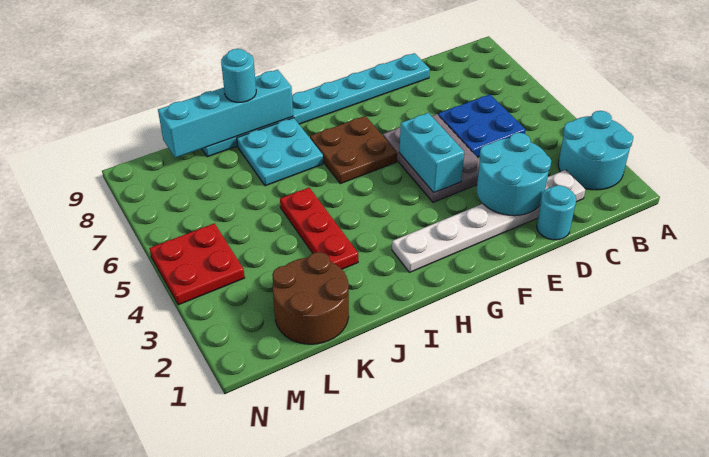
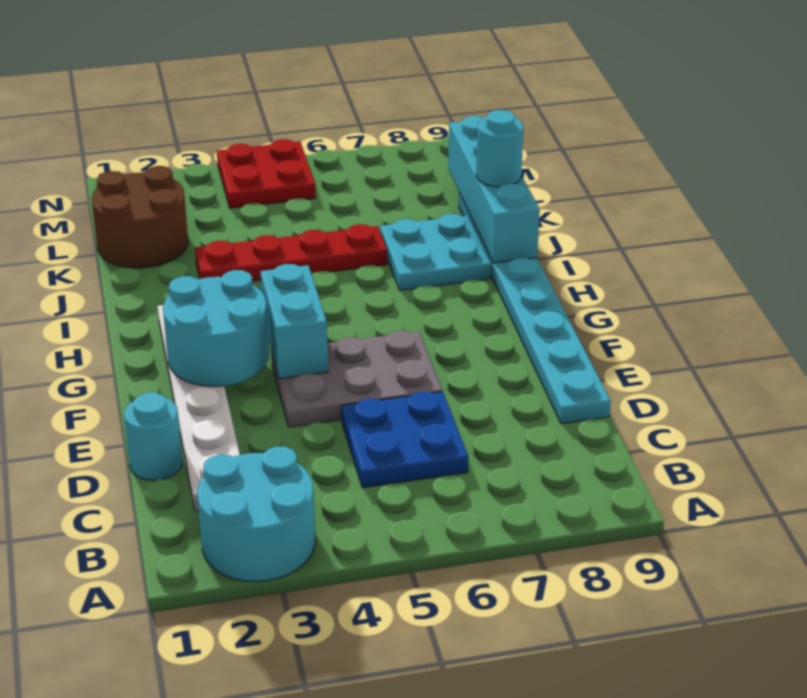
cyan round brick D2:E3 level 2 -> cyan round brick F2:G3 level 2
cyan brick F4:F5 level 2 -> cyan brick F4:G4 level 2
brown plate G6:H7 level 1 -> none
red plate J3:J5 level 1 -> red plate J3:J6 level 1

